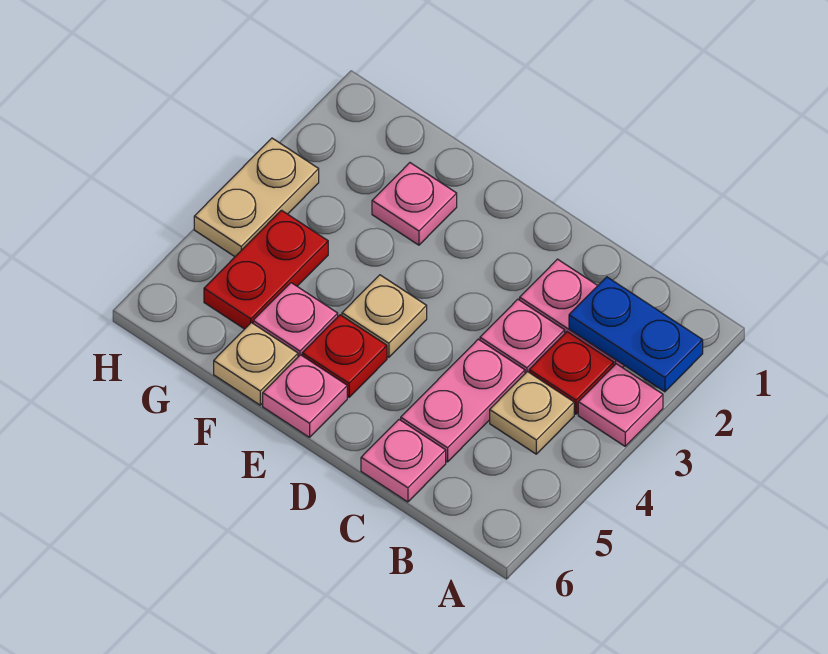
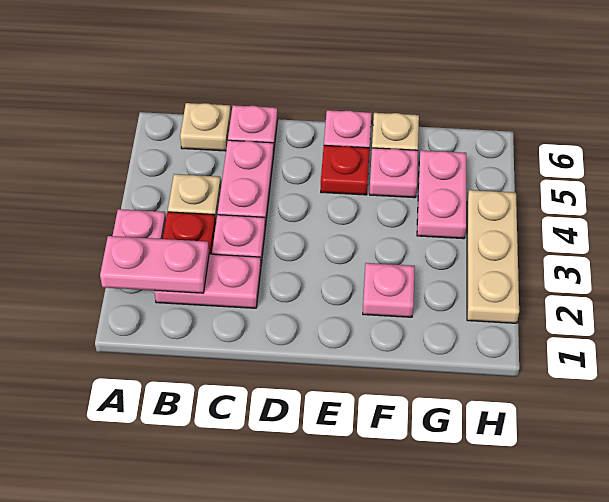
blue plate A2:B2 level 2 -> pink plate A2:B2 level 2
tan plate E4 level 1 -> tan plate B6 level 1
red plate G4:G5 level 1 -> pink plate G4:G5 level 1
tan plate H3:H4 level 1 -> tan plate H2:H4 level 1

